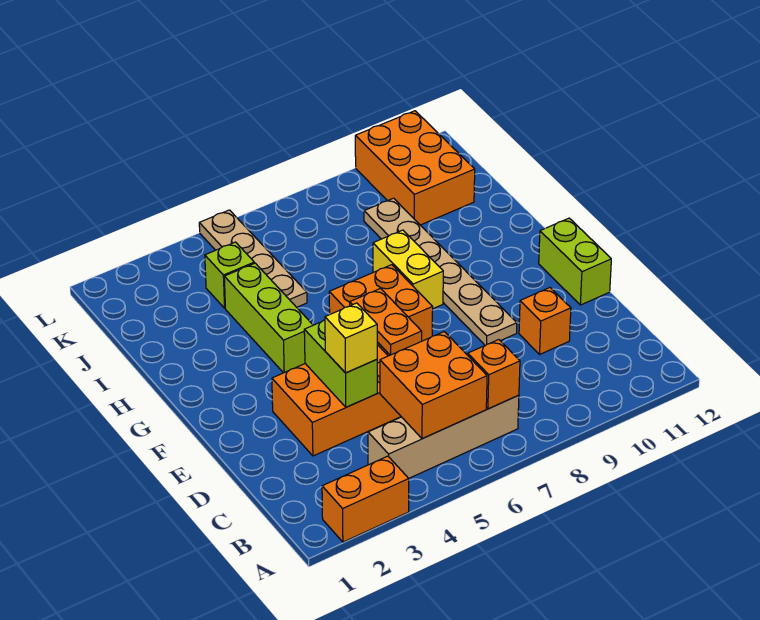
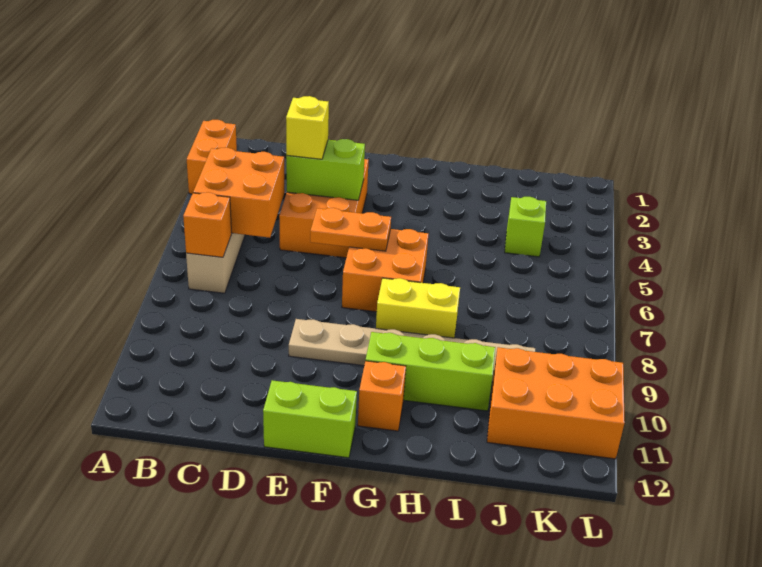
orange brick D10 level 1 -> orange brick G11 level 1
lime brick G4:I4 level 1 -> lime brick G10:I10 level 1
tan plate I5:L5 level 1 -> none

